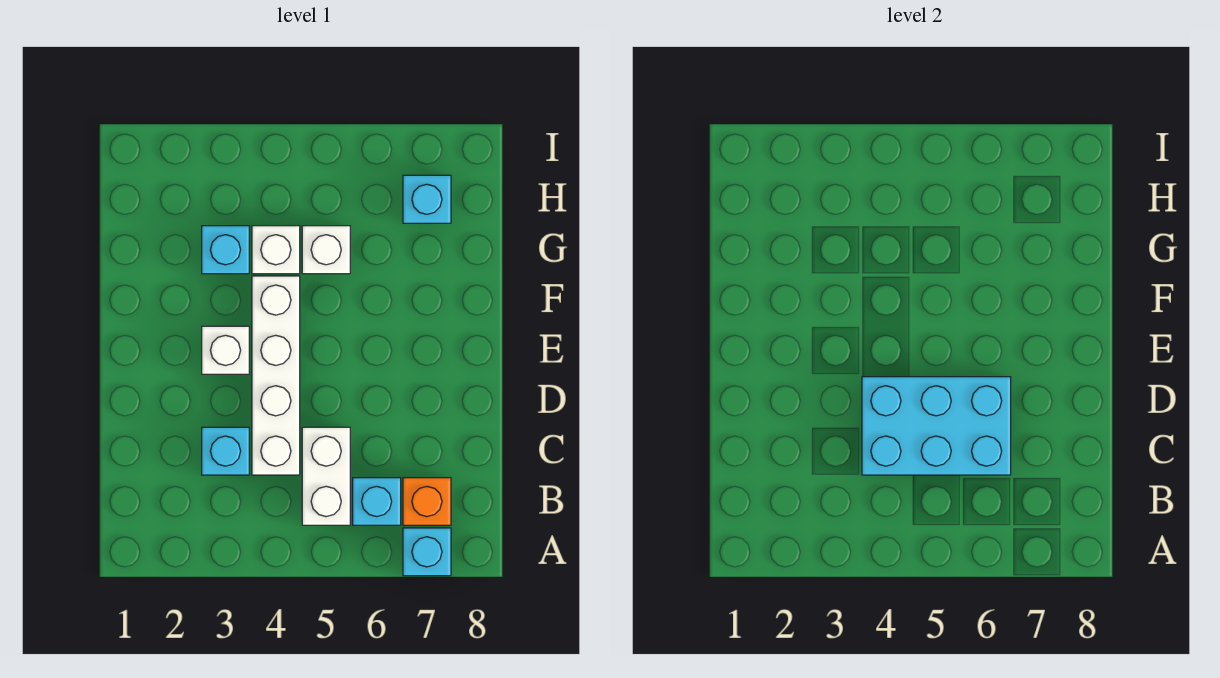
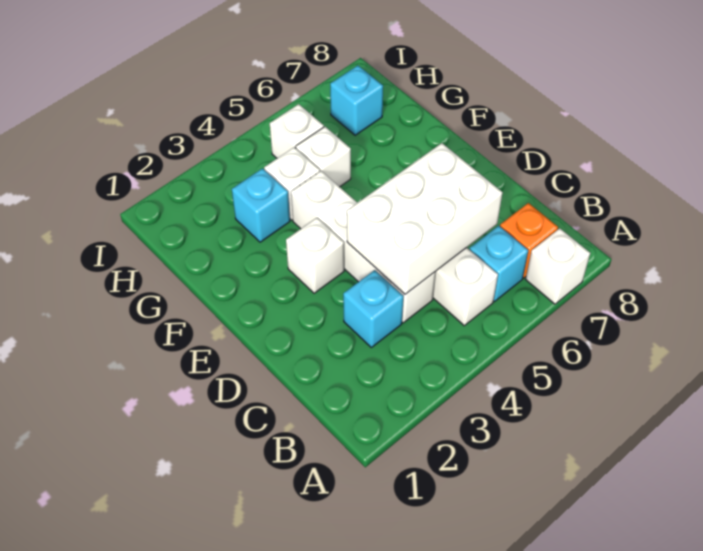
cyan brick A7 level 1 -> white brick A7 level 1
cyan brick C4:D6 level 2 -> white brick C4:D6 level 2
none -> white brick H5 level 1

